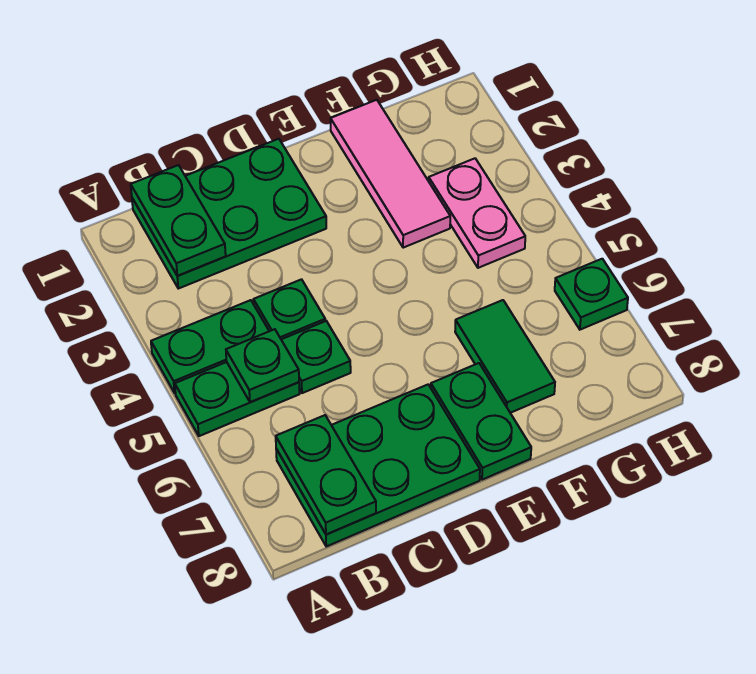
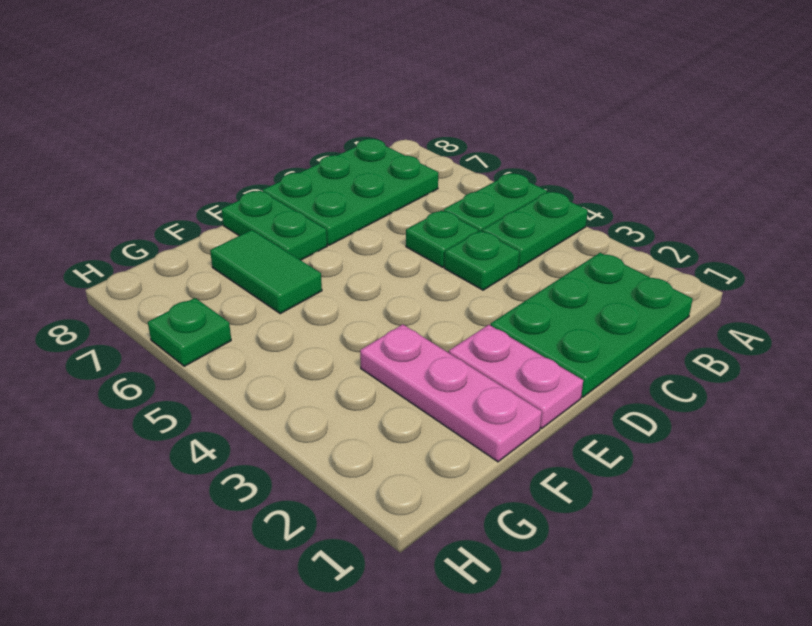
green plate B1:B2 level 2 -> none
green plate B5 level 2 -> none
green plate B7:B8 level 2 -> none
pink tile F1:F3 level 1 -> pink plate F1:F3 level 1
pink plate G3:G4 level 1 -> pink plate E1:E2 level 1

